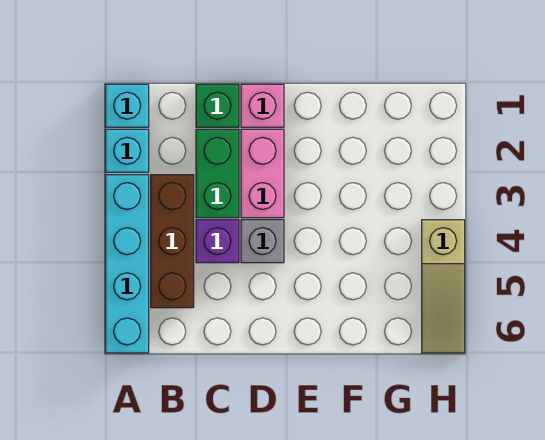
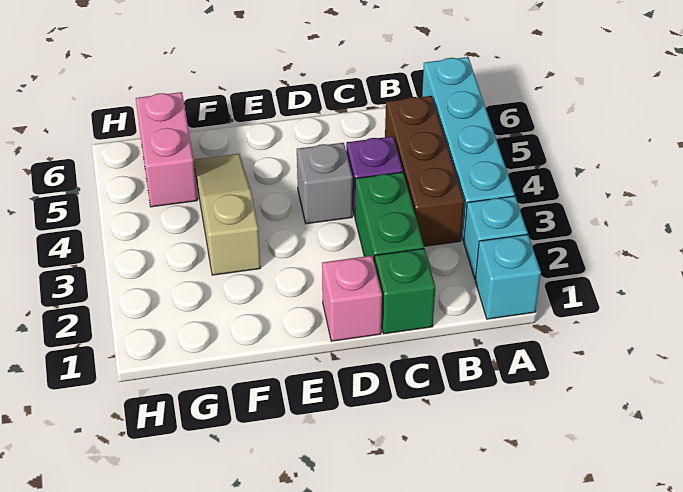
pink brick D2:D3 level 1 -> pink brick G5:G6 level 1
tan slope H4:H6 level 1 top 4 -> tan slope F3:F5 level 1 top 3

